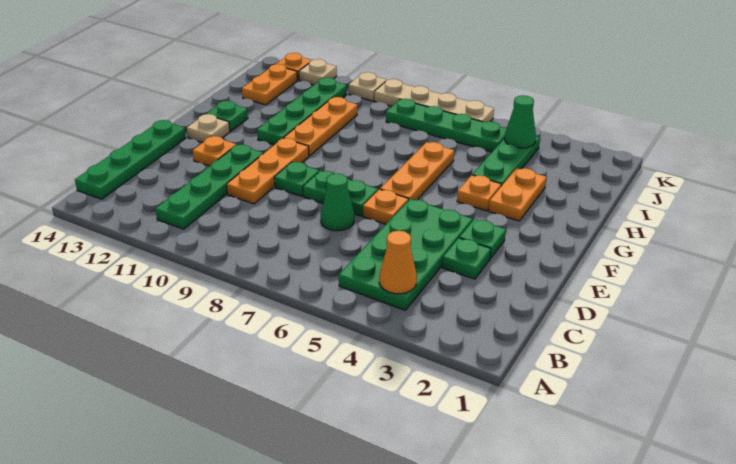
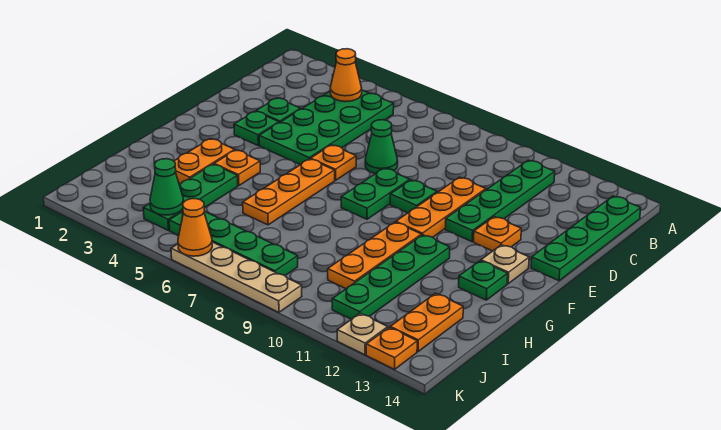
green plate E7:E8 level 1 -> green plate E8:F8 level 1
none -> orange cone K6 level 2
tan plate K10 level 1 -> none

